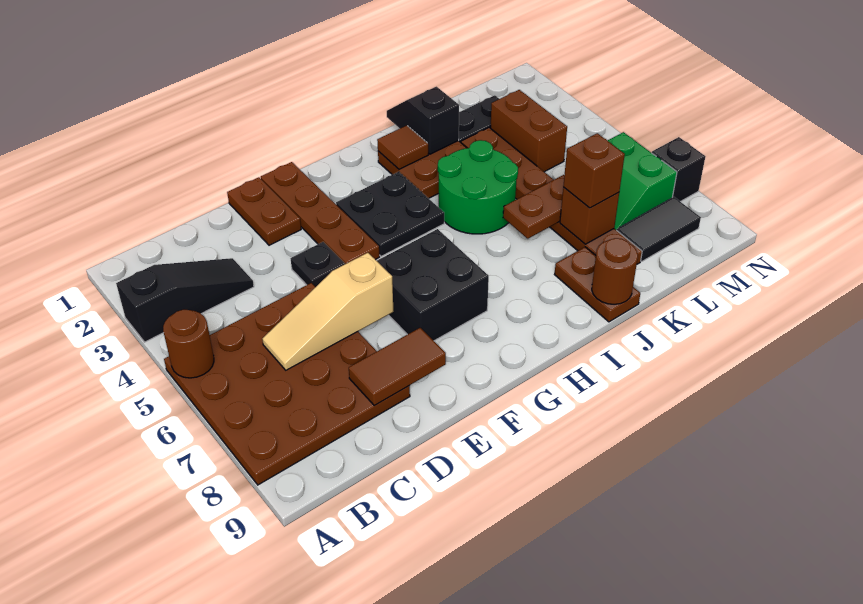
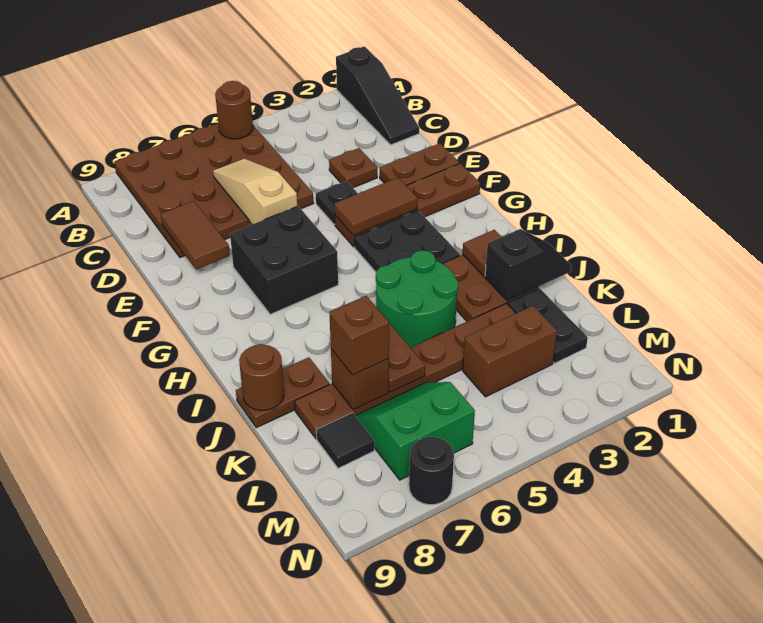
black slope A3:C3 level 1 top A -> black slope A1:C1 level 1 top A
none -> brown plate D3 level 1
none -> brown tile F3:F4 level 2
black tile L8:M8 level 1 -> black tile L8 level 1
black brick N7 level 1 -> black round brick N7 level 1

